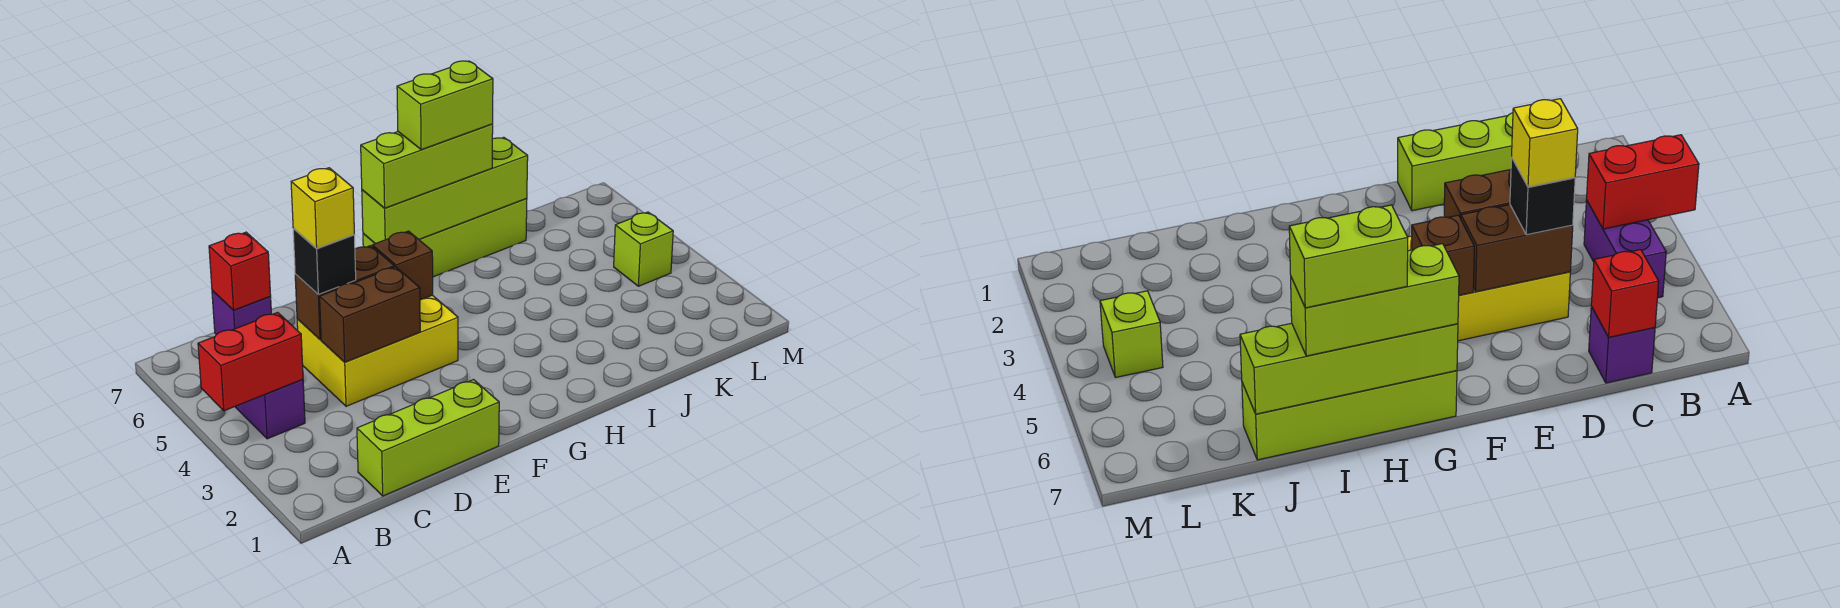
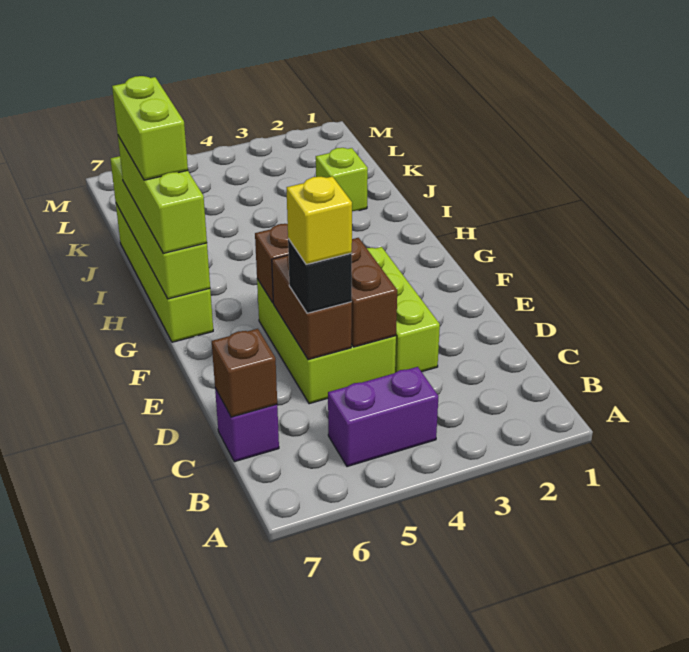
red brick A4:B4 level 2 -> none
lime brick C1:E1 level 1 -> lime brick D3:F3 level 1
red brick C7 level 2 -> brown brick C7 level 2
yellow brick D4:F5 level 1 -> lime brick D4:F5 level 1
lime brick L4 level 1 -> lime brick J2 level 1

